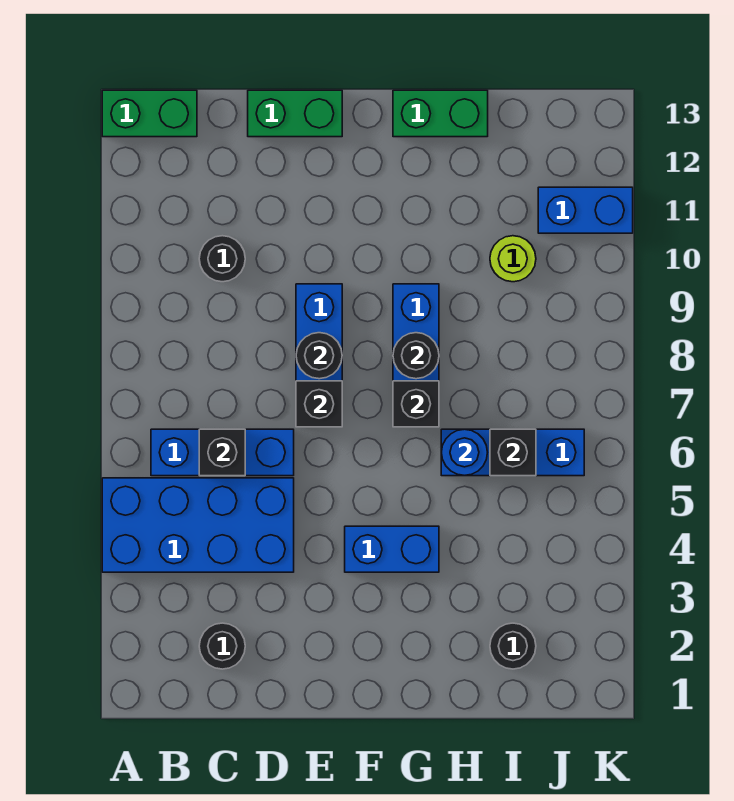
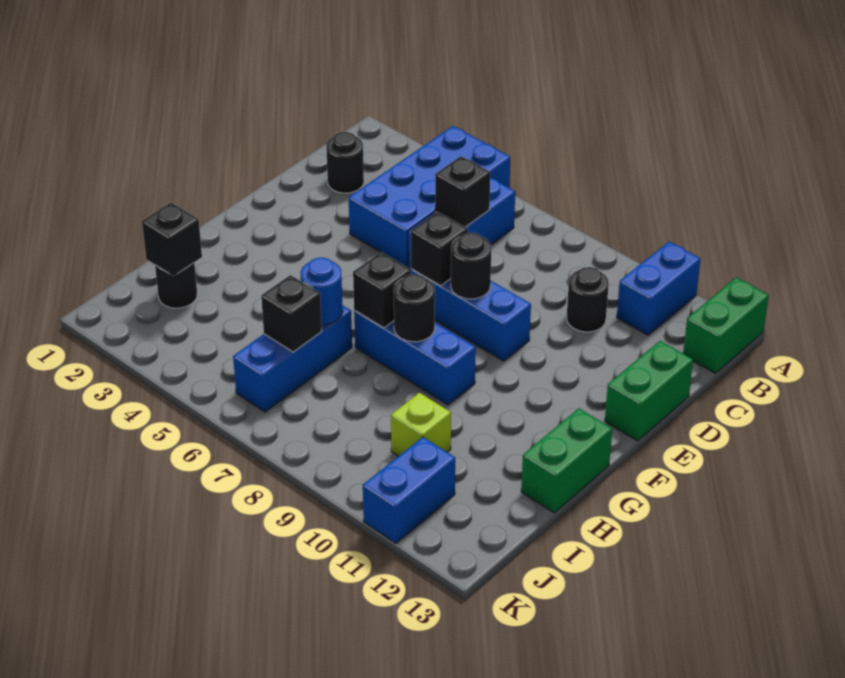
blue brick F4:G4 level 1 -> blue brick A11:B11 level 1
none -> black brick I2 level 2
lime round brick I10 level 1 -> lime brick I10 level 1

